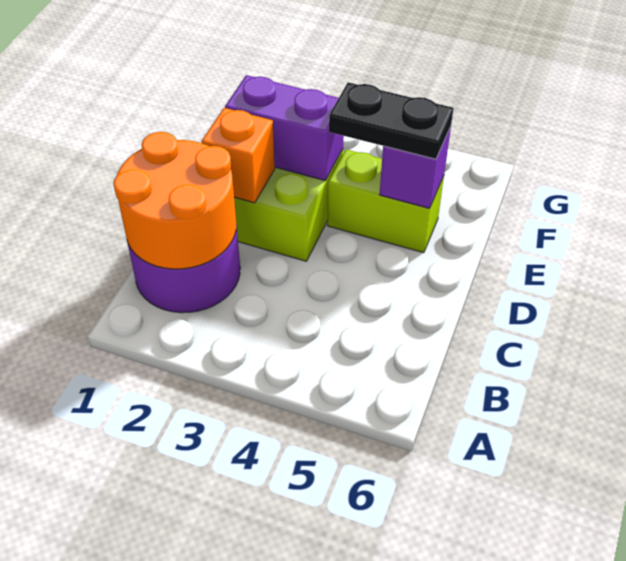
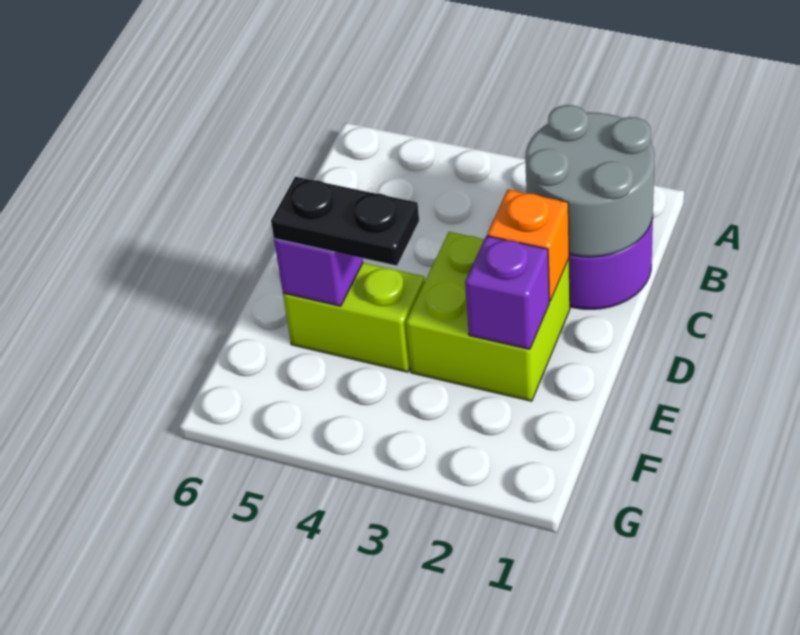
orange round brick B1:C2 level 2 -> grey round brick B1:C2 level 2
purple brick E2:E3 level 2 -> purple brick E2 level 2

